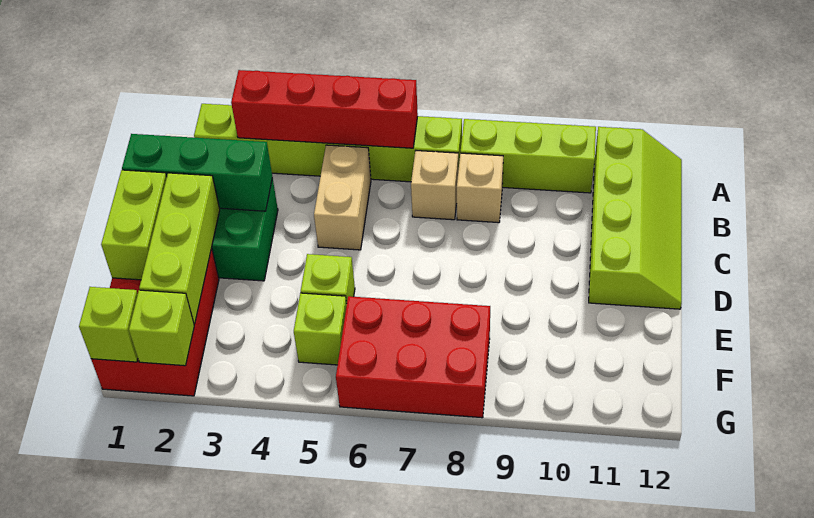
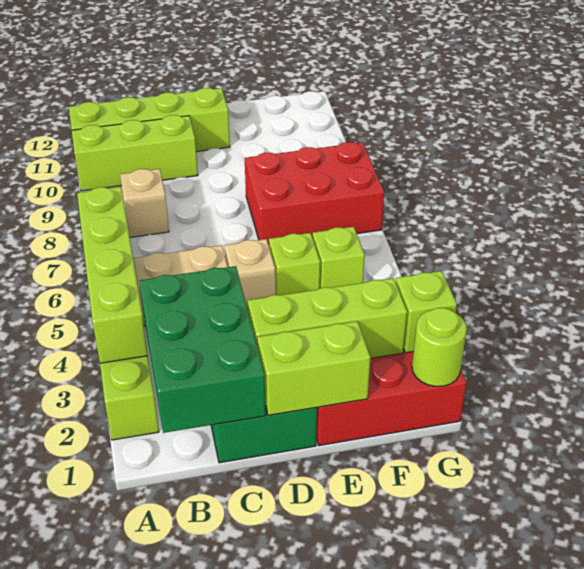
red brick A3:A6 level 2 -> lime brick A3:A6 level 2
lime brick A8:A10 level 1 -> lime brick A10:C10 level 1
tan brick B7 level 1 -> tan brick D5 level 1
green brick C1:C3 level 2 -> green brick B1:C3 level 2
red brick F6:G8 level 1 -> red brick E7:G8 level 1
lime brick G1 level 2 -> lime round brick G1 level 2

